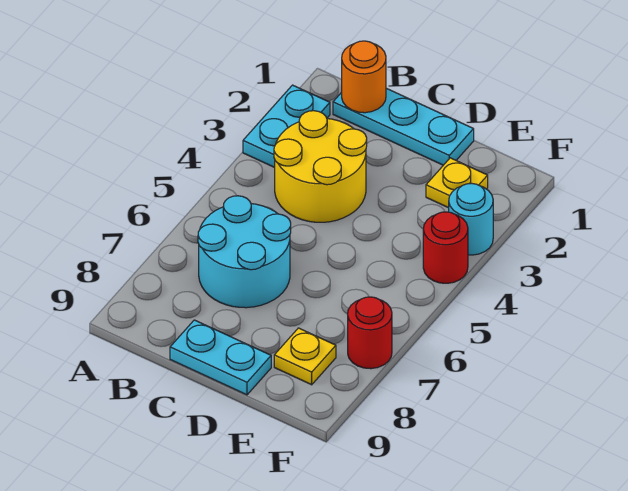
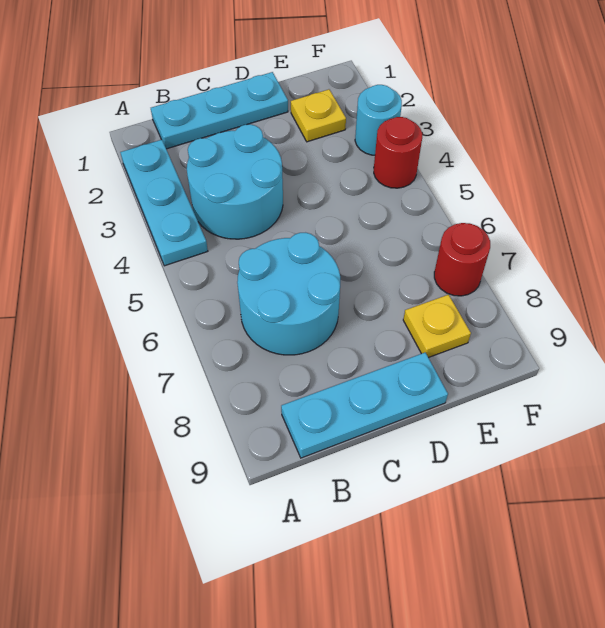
cyan plate A2:A3 level 1 -> cyan plate A2:A4 level 1
orange round brick B1 level 2 -> none
yellow round brick B3:C4 level 1 -> cyan round brick B3:C4 level 1
cyan plate C9:D9 level 1 -> cyan plate B9:D9 level 1

